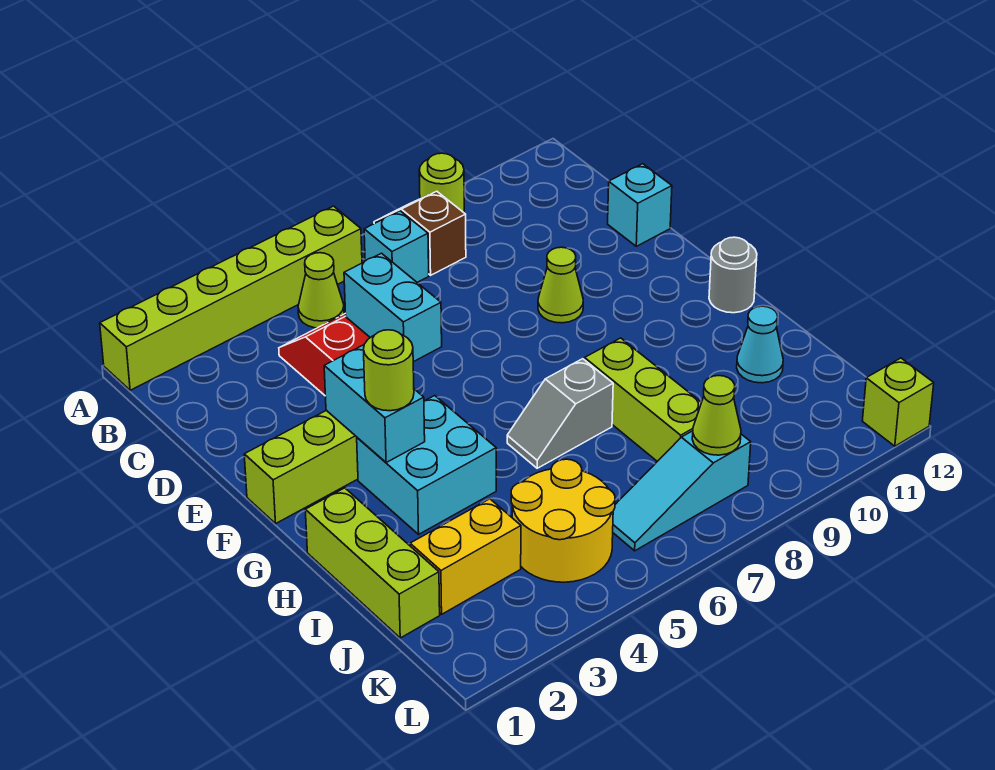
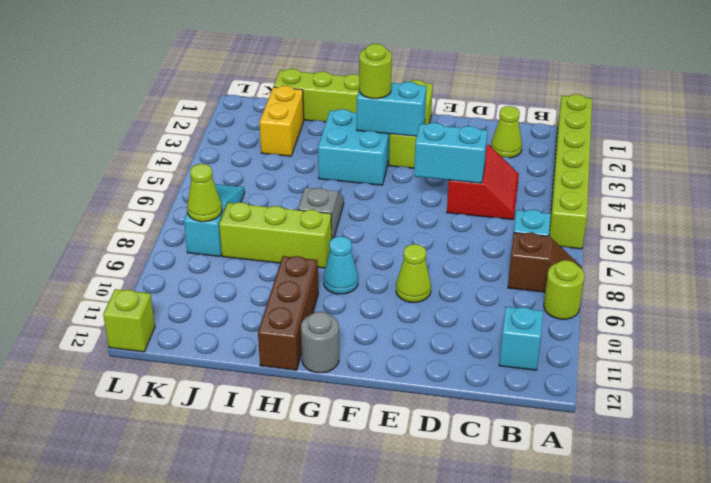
lime cone B5 level 1 -> lime cone C2 level 1
cyan brick D12 level 1 -> cyan brick B11 level 1
none -> brown brick H10:H12 level 1
cyan cone I11 level 1 -> cyan cone G9 level 1
yellow round brick J4:K5 level 1 -> none

